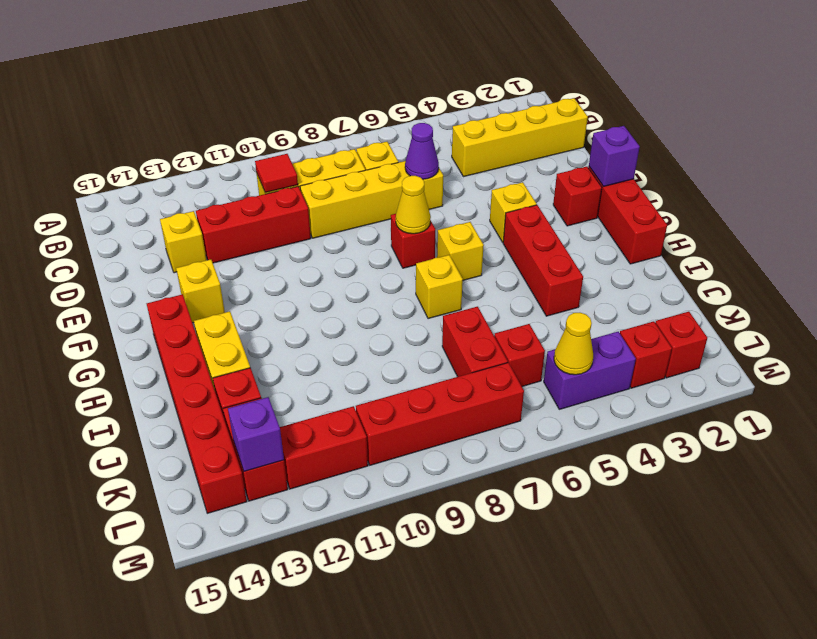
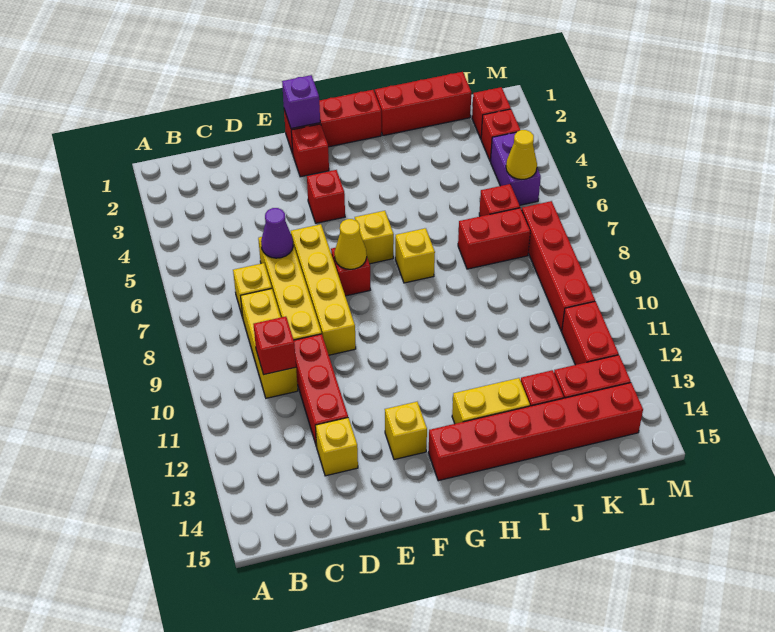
yellow brick C1:C4 level 1 -> yellow brick E6:E9 level 1
red tile C10 level 2 -> red brick C10 level 2
yellow brick F4 level 1 -> red brick F4 level 1
red brick G4:I4 level 1 -> red brick I1:K1 level 1
purple brick L13 level 2 -> none

